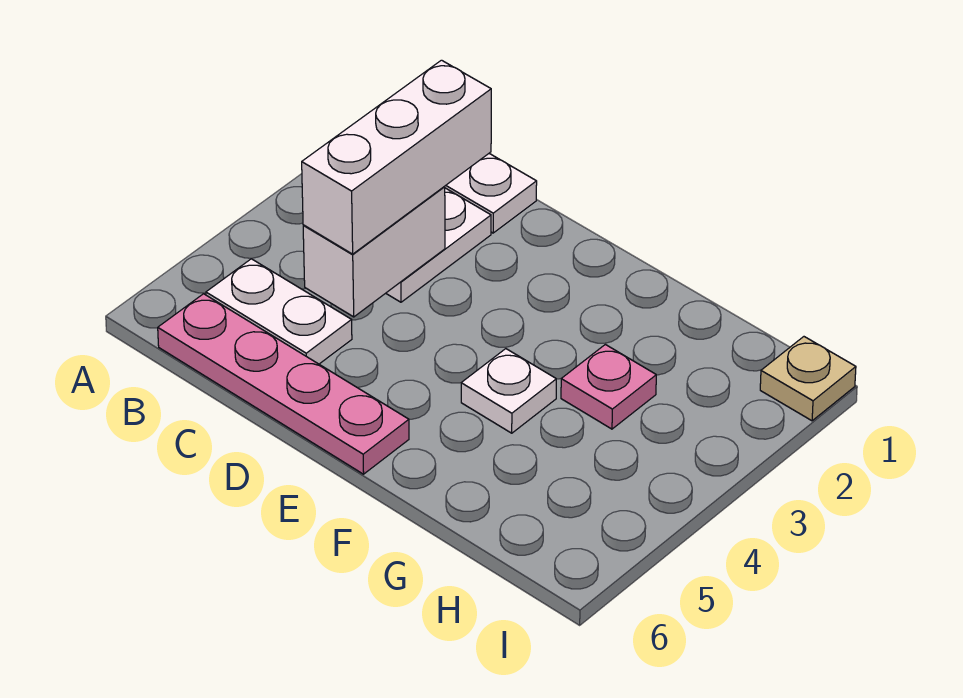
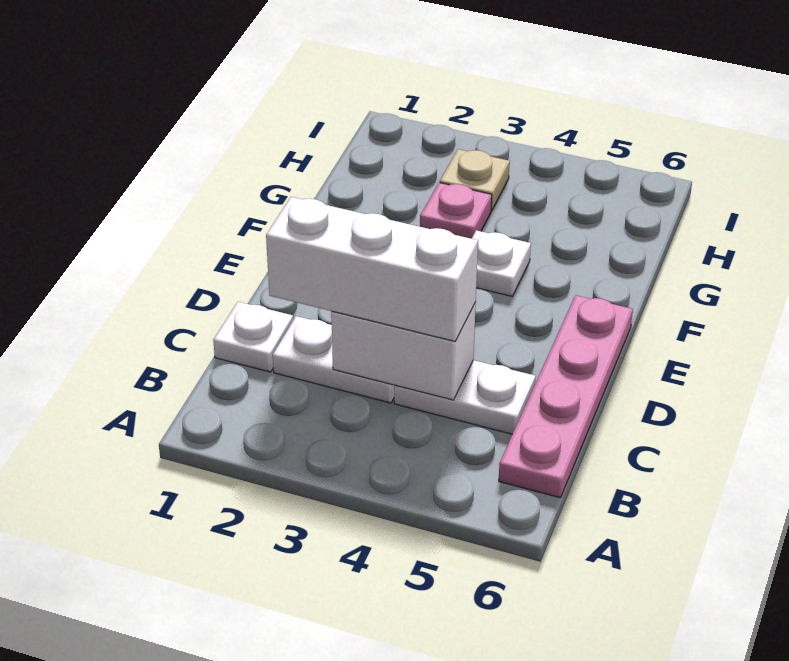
white plate B5:C5 level 1 -> white plate C4:C5 level 1
tan plate I1 level 1 -> tan plate H3 level 1

